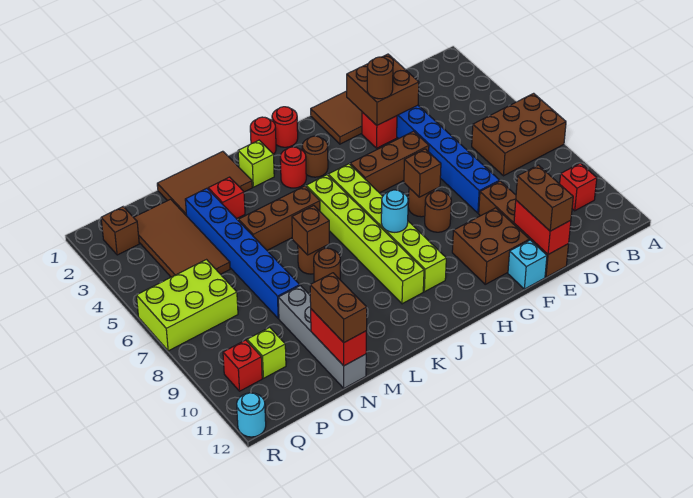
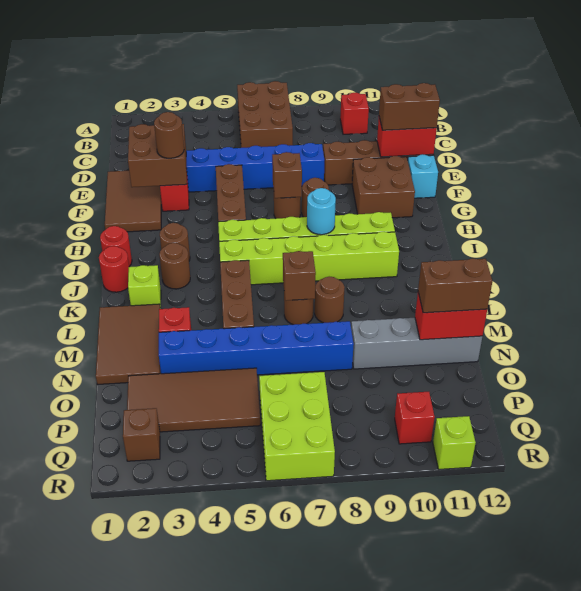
red round brick J3 level 1 -> brown round brick J3 level 1
lime brick P10 level 1 -> lime brick R11 level 1
cyan round brick R12 level 1 -> none

